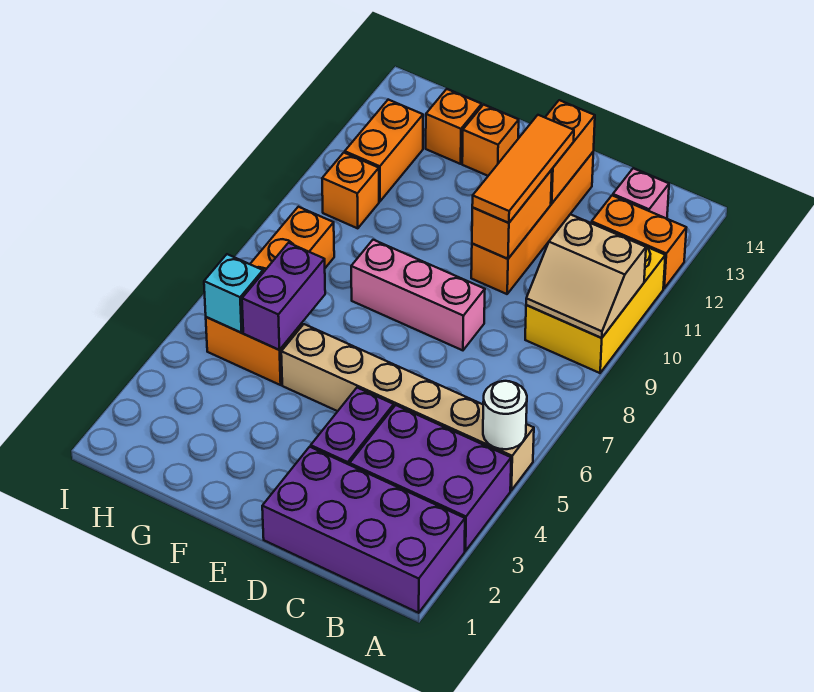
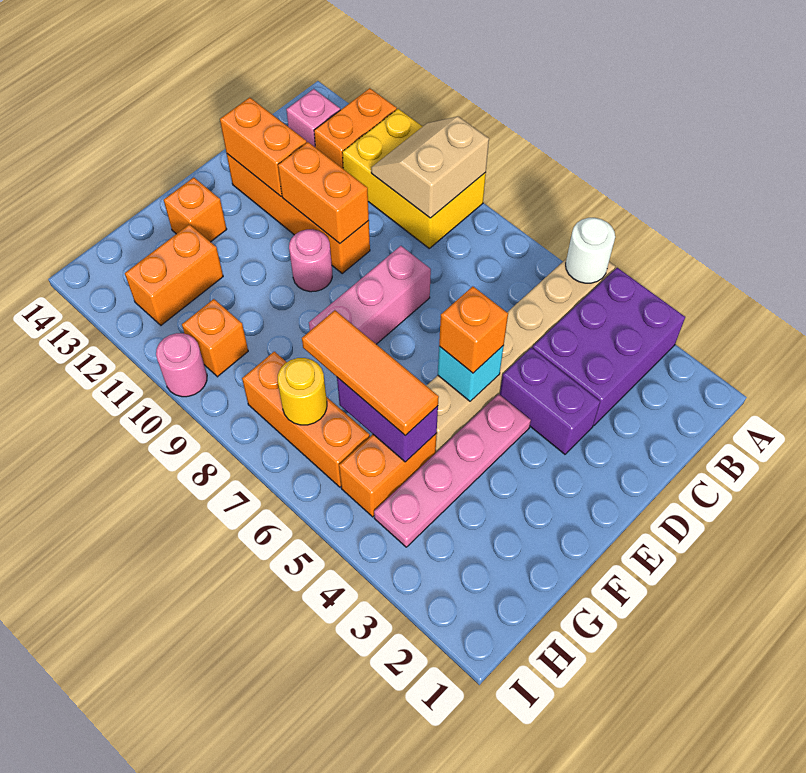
purple brick A1:D2 level 1 -> none
tan slope A9:B10 level 2 top 10 -> tan slope A9:B10 level 2 top 9
orange tile D10:D12 level 3 -> orange tile G5:G7 level 3
none -> pink plate E4:H4 level 1
none -> pink round brick E10 level 1
orange brick G13 level 1 -> orange brick E5 level 3
cyan brick H5 level 2 -> cyan brick E5 level 2
none -> yellow round brick H7 level 2
orange brick H11:H12 level 1 -> orange brick G12:H12 level 1
none -> pink round brick I10 level 1

